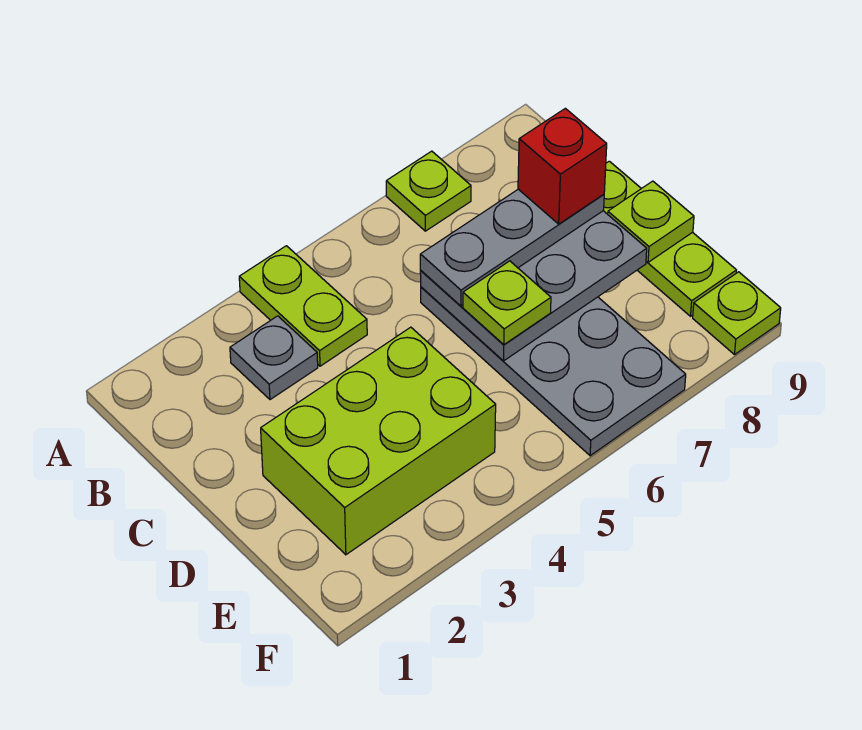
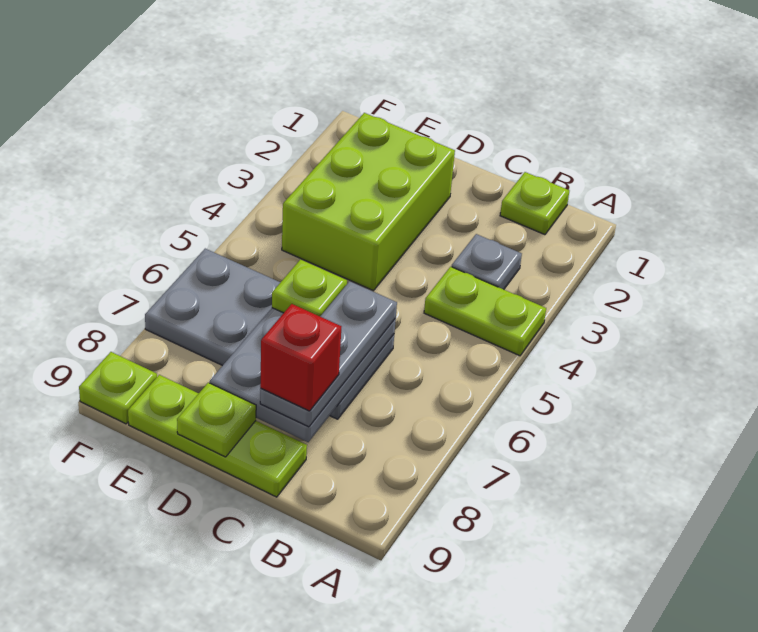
lime plate A7 level 1 -> lime plate B1 level 1

